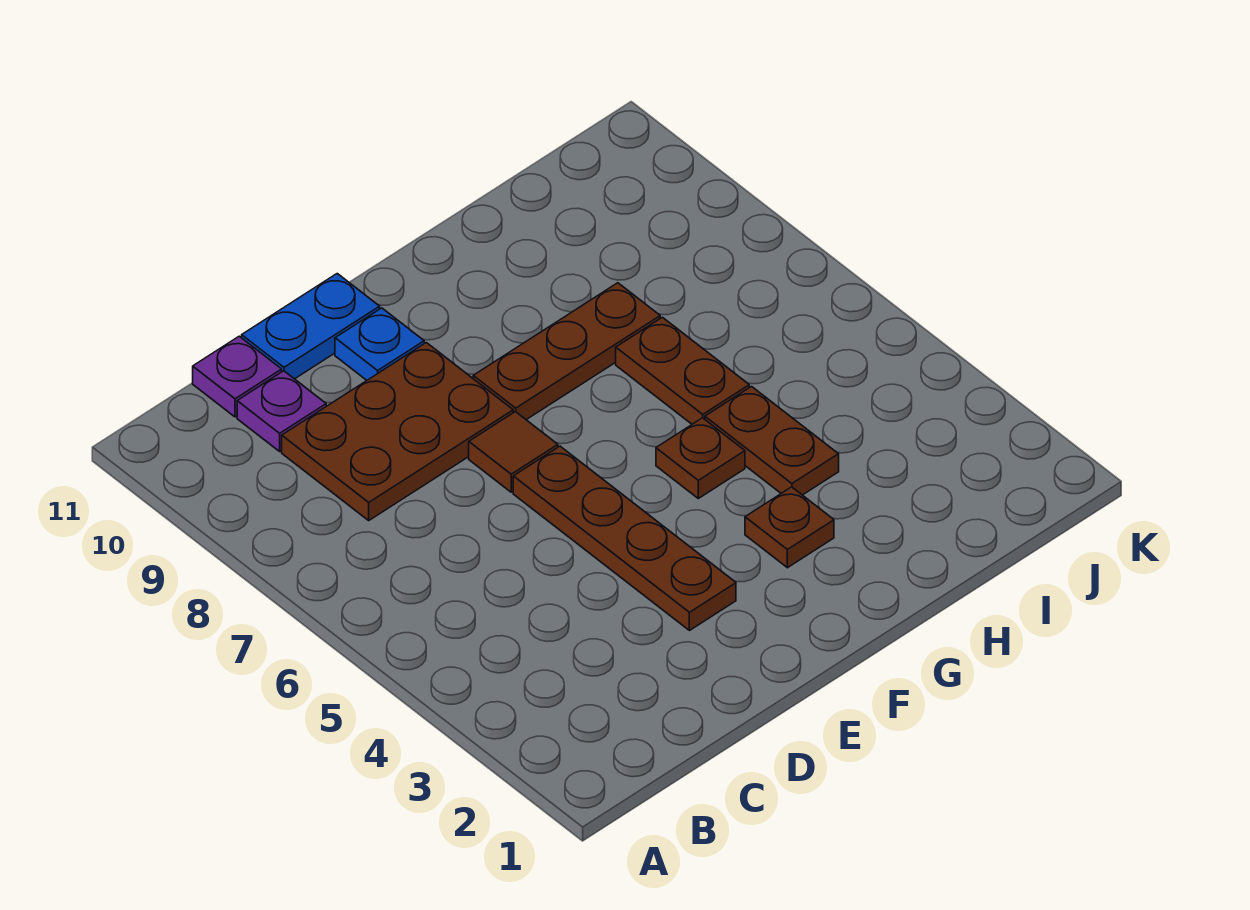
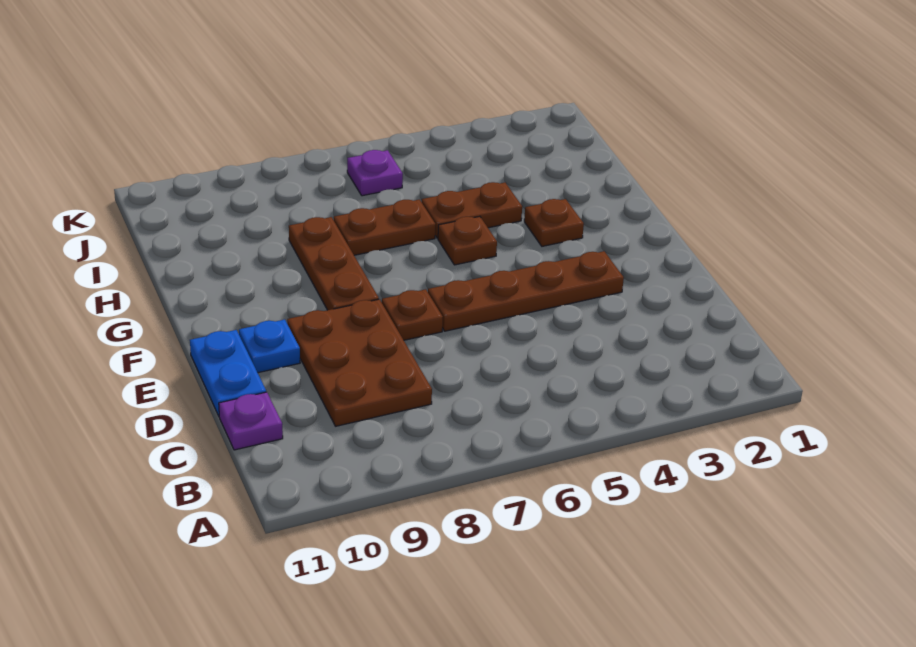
purple plate C10 level 1 -> purple plate J6 level 1
brown tile E7 level 1 -> brown plate E7 level 1

